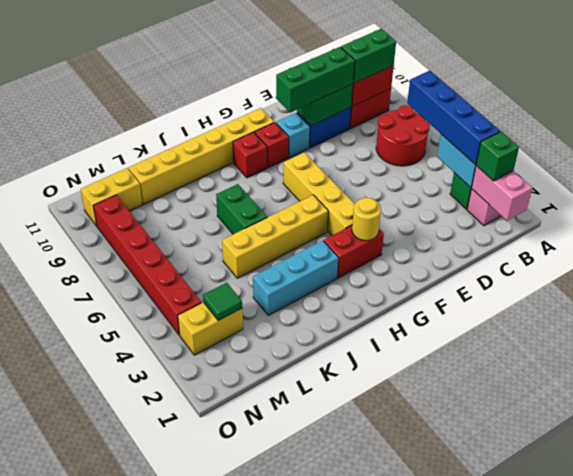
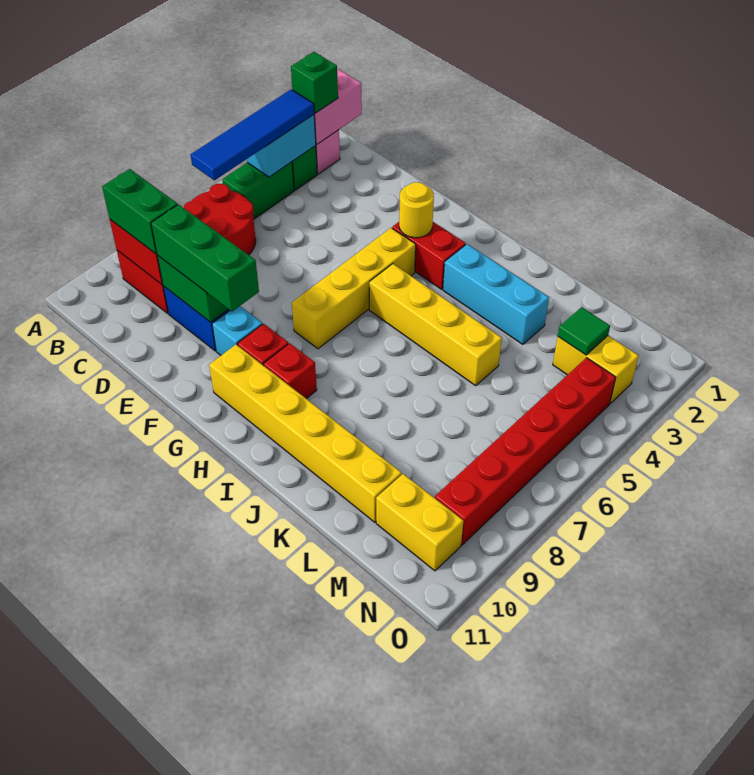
blue brick B3:B6 level 3 -> blue tile B3:B6 level 3
green brick J6:J7 level 1 -> green brick B4:B5 level 1

